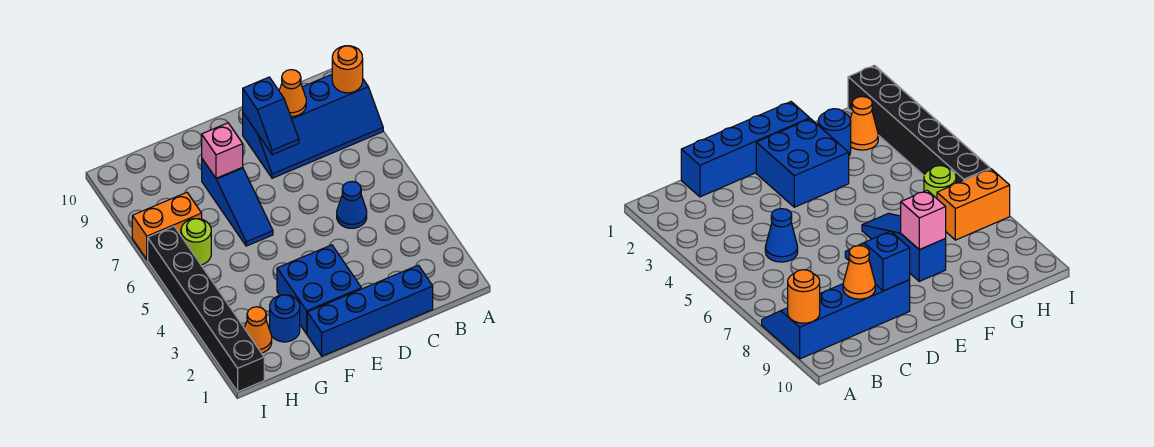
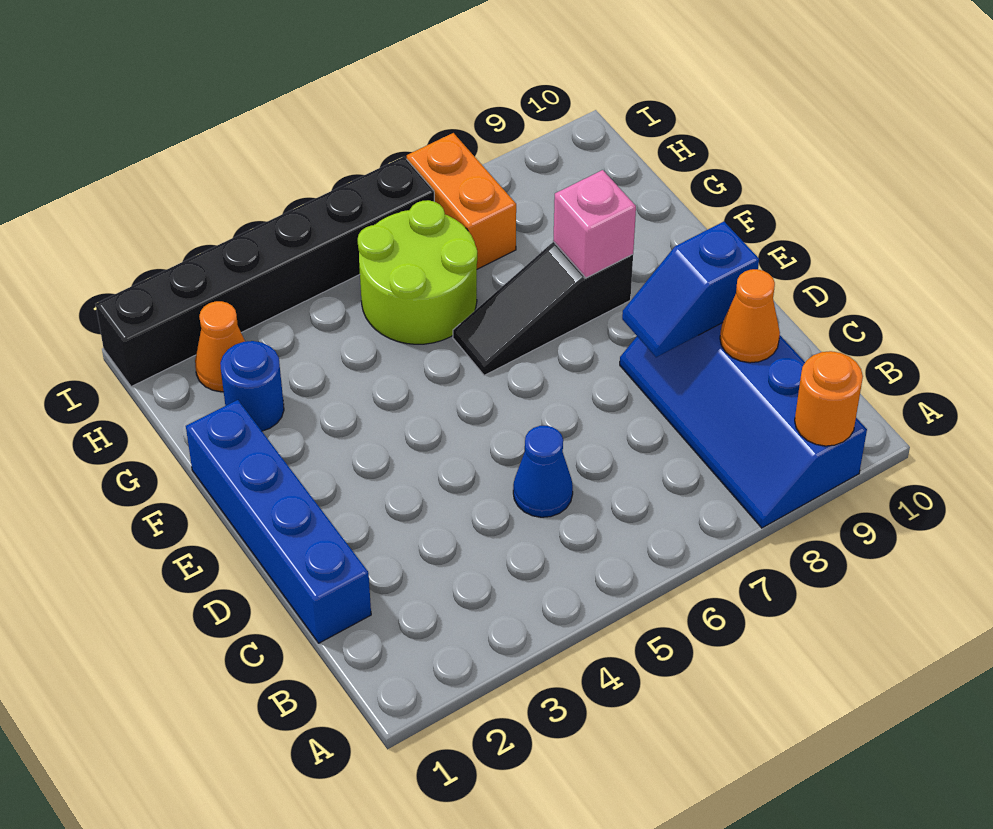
blue brick E2:F3 level 1 -> none
blue slope F6:F8 level 1 top 8 -> black slope F6:F8 level 1 top 8
lime round brick H6 level 1 -> lime round brick G5:H6 level 1

